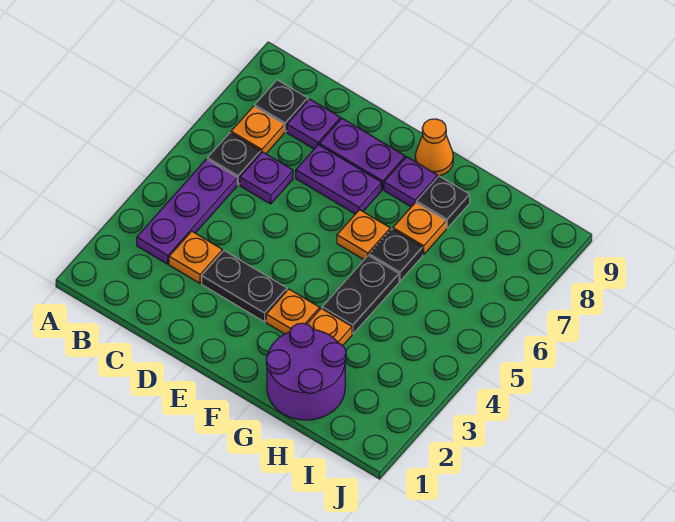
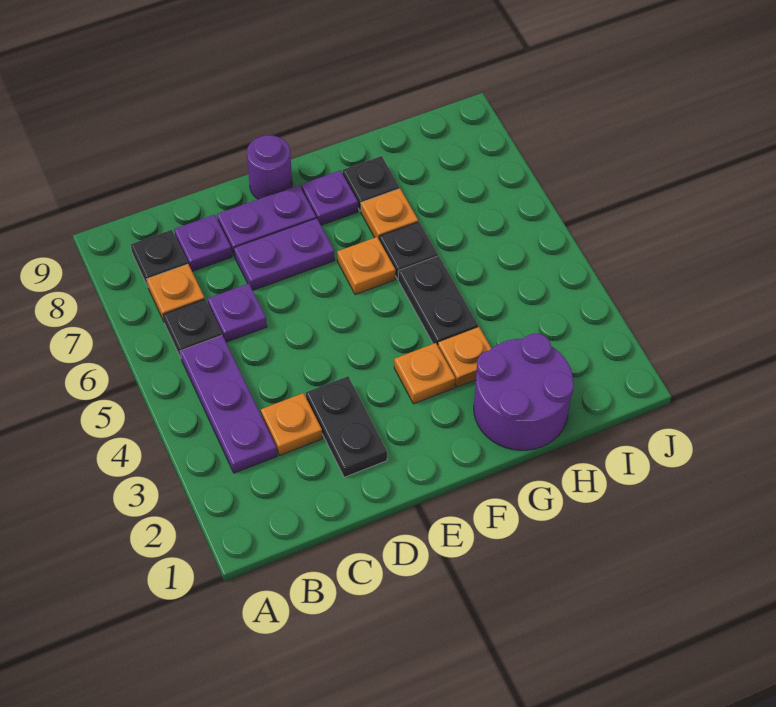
black plate D3:E3 level 1 -> black plate D2:D3 level 1
none -> purple round brick E9 level 1
orange cone F9 level 1 -> none

